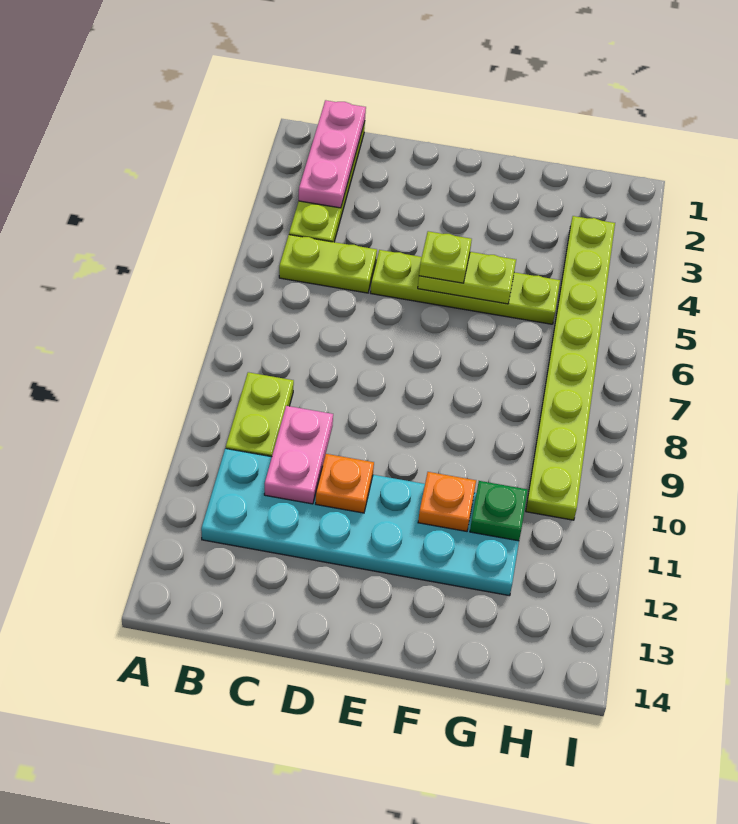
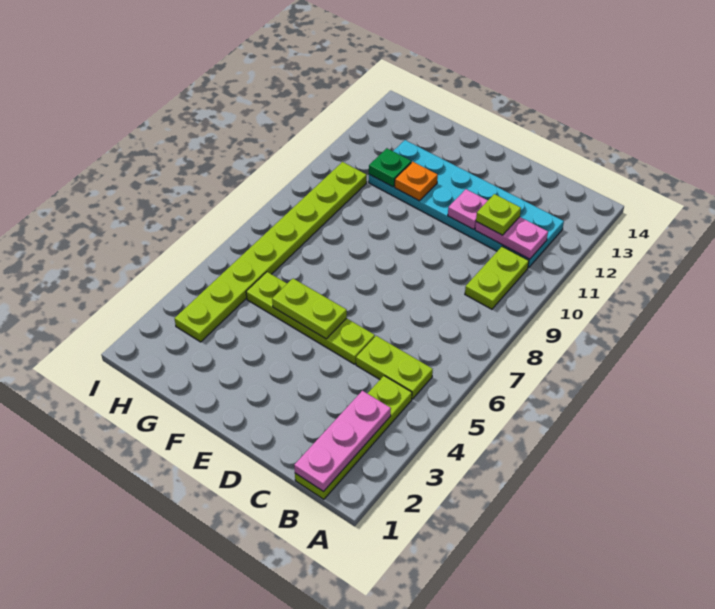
pink plate C10:C11 level 2 -> pink plate B11:C11 level 2
orange plate D11 level 2 -> pink plate D11 level 2
lime plate E5 level 3 -> lime plate C11 level 3

